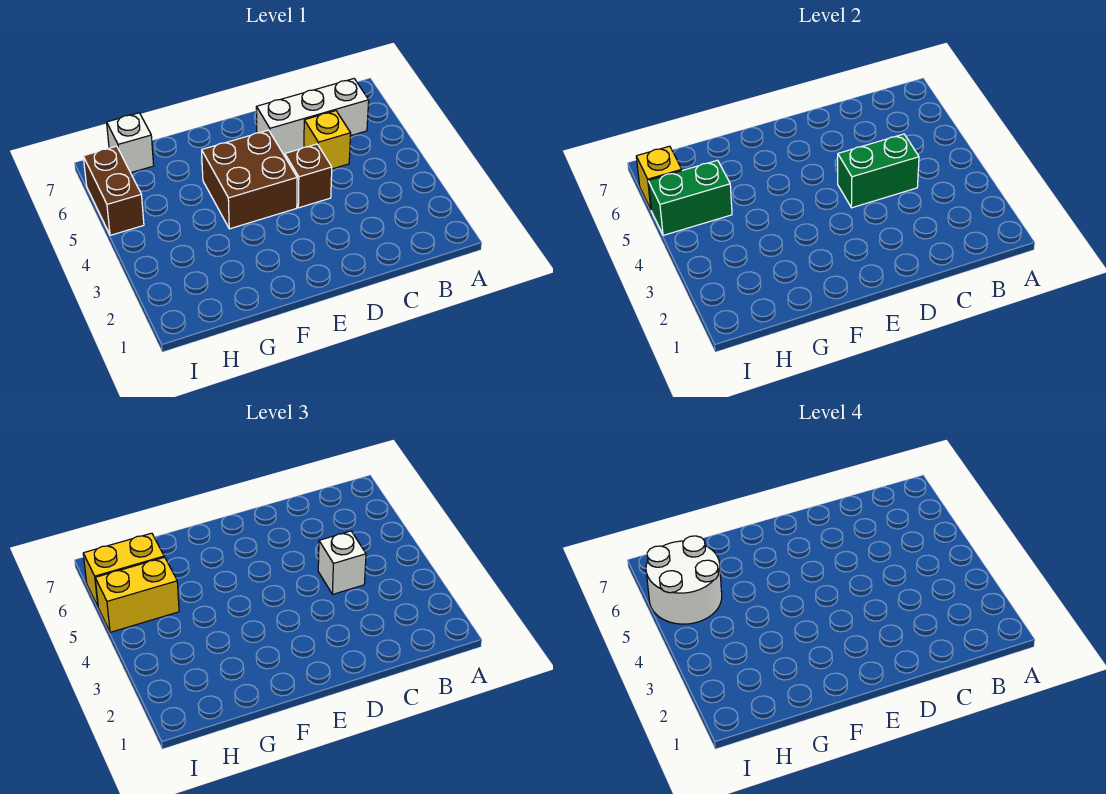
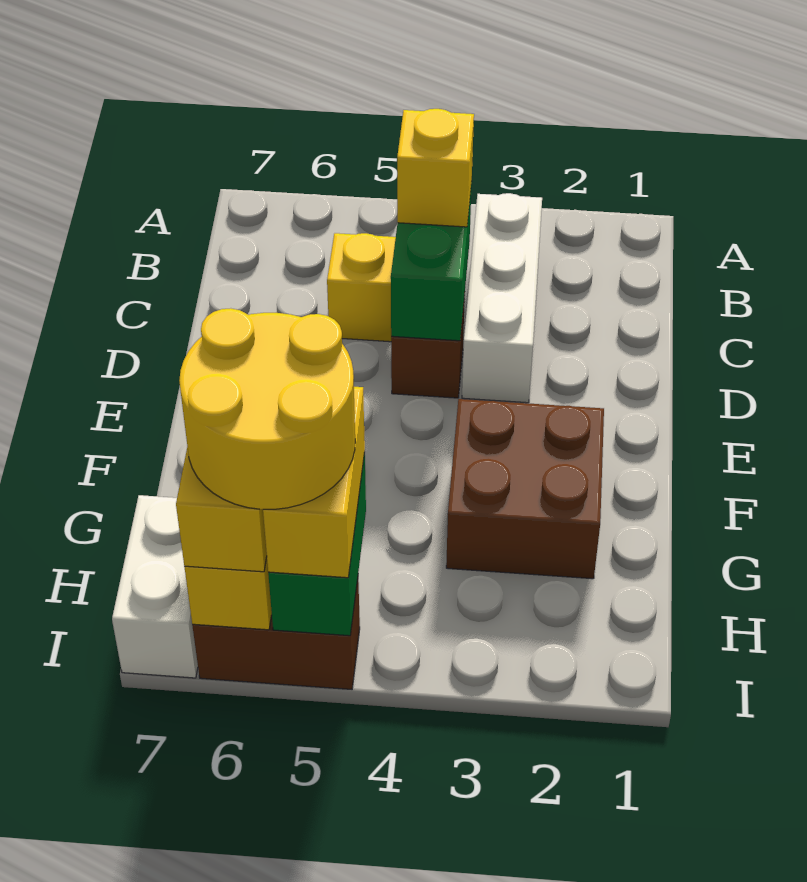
white brick B6:D6 level 1 -> white brick B3:D3 level 1
white brick C4 level 3 -> yellow brick C4 level 3
brown brick E4:F5 level 1 -> brown brick F2:G3 level 1
white round brick H5:I6 level 4 -> yellow round brick H5:I6 level 4
white brick H7 level 1 -> white brick H7:I7 level 1

